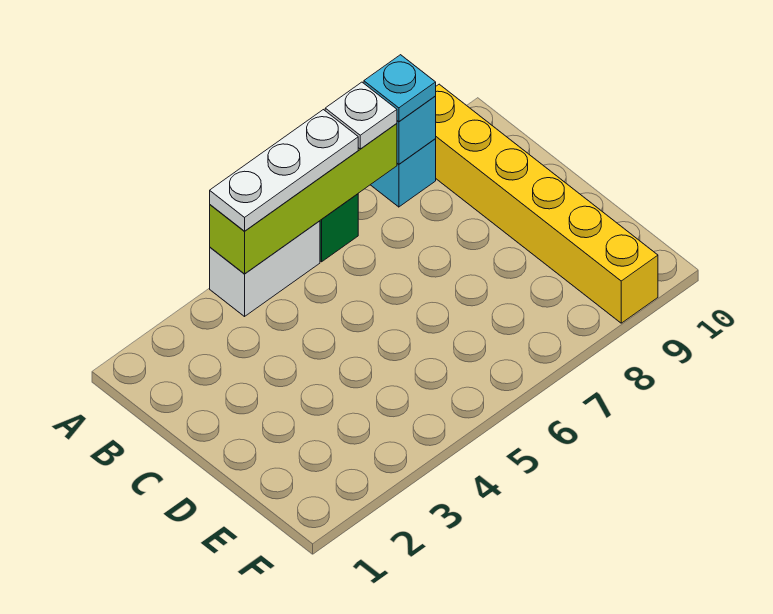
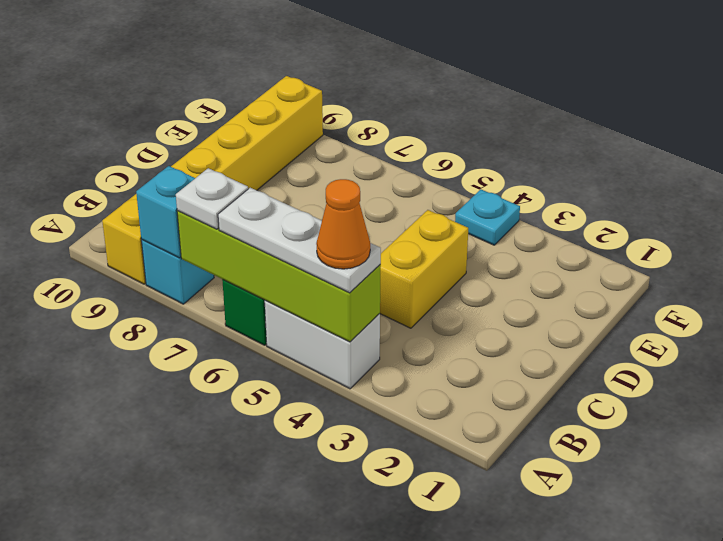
none -> orange cone A4 level 4
cyan plate A8 level 3 -> cyan plate F4 level 1
none -> yellow brick C4:D4 level 1

